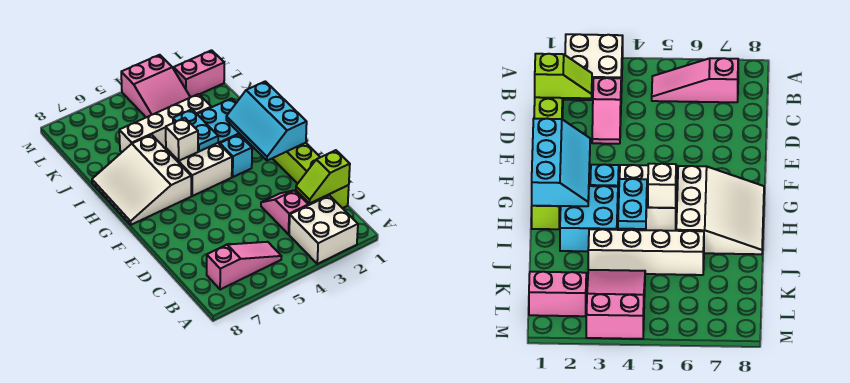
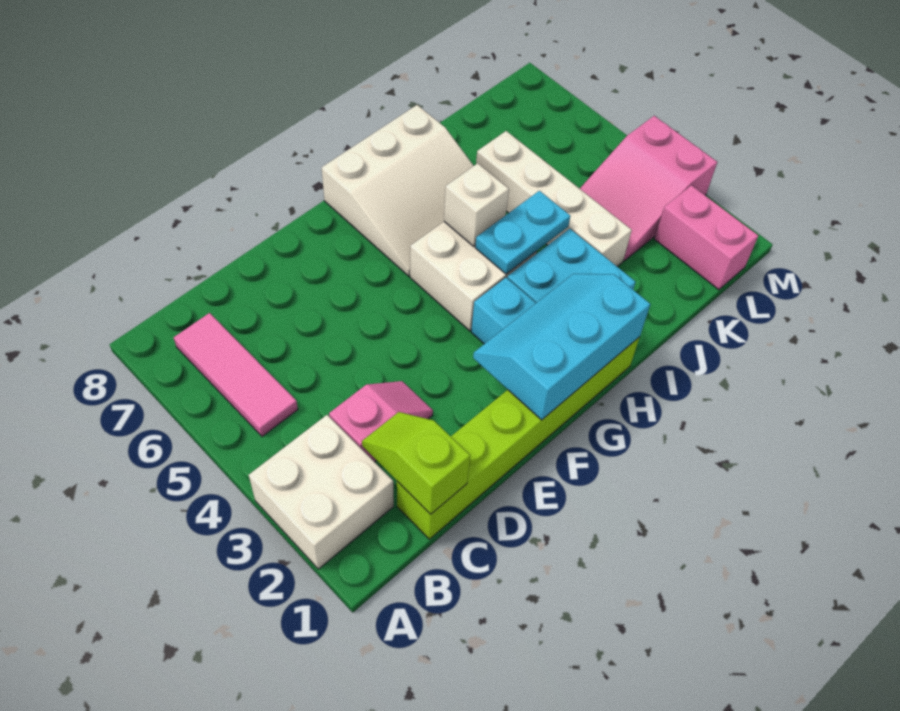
pink slope B5:B7 level 1 top 7 -> pink tile B5:B7 level 1
white slope G6:I8 level 1 top 6 -> white slope G6:I8 level 1 top 8

